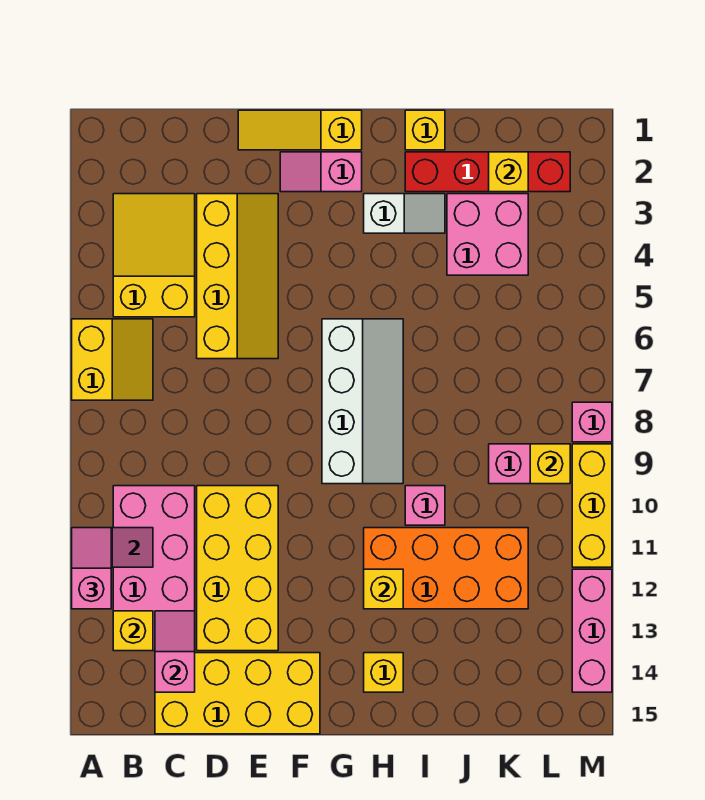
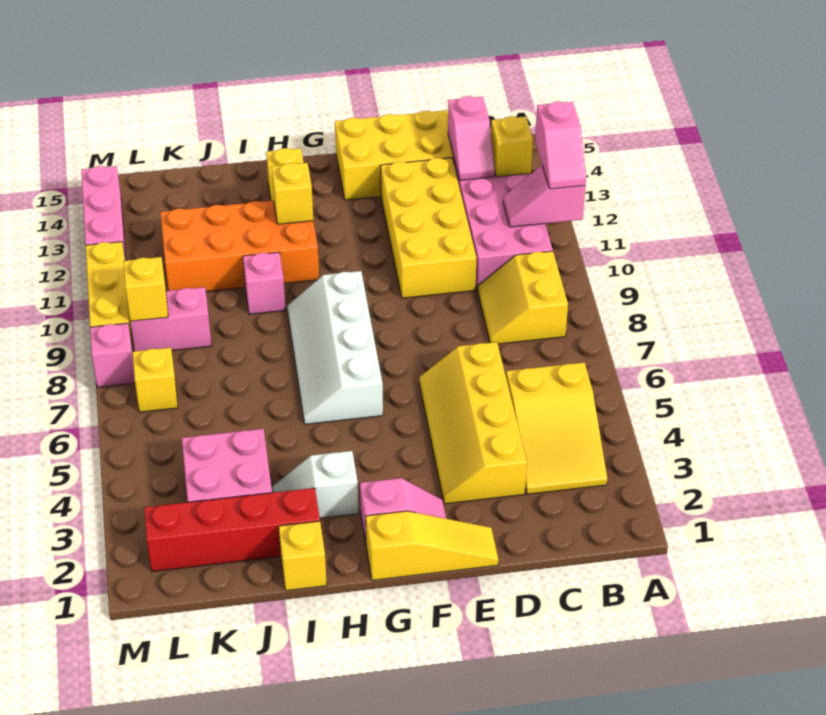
yellow slope A6:B7 level 1 top A -> yellow slope B8:C9 level 1 top B
yellow brick K2 level 2 -> yellow brick L7 level 1

